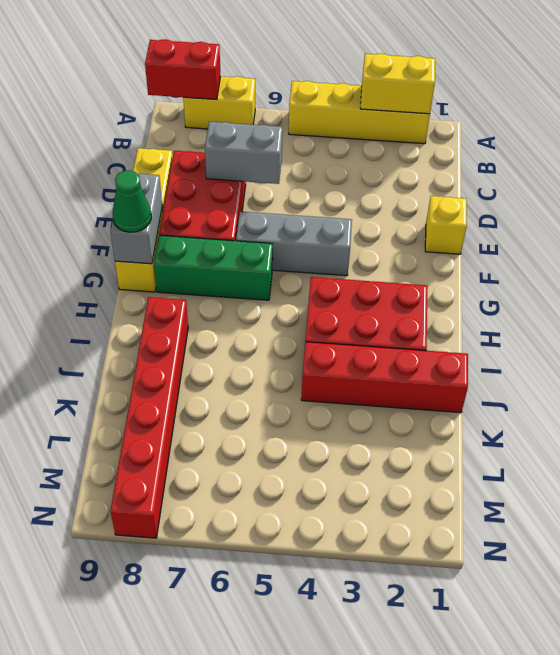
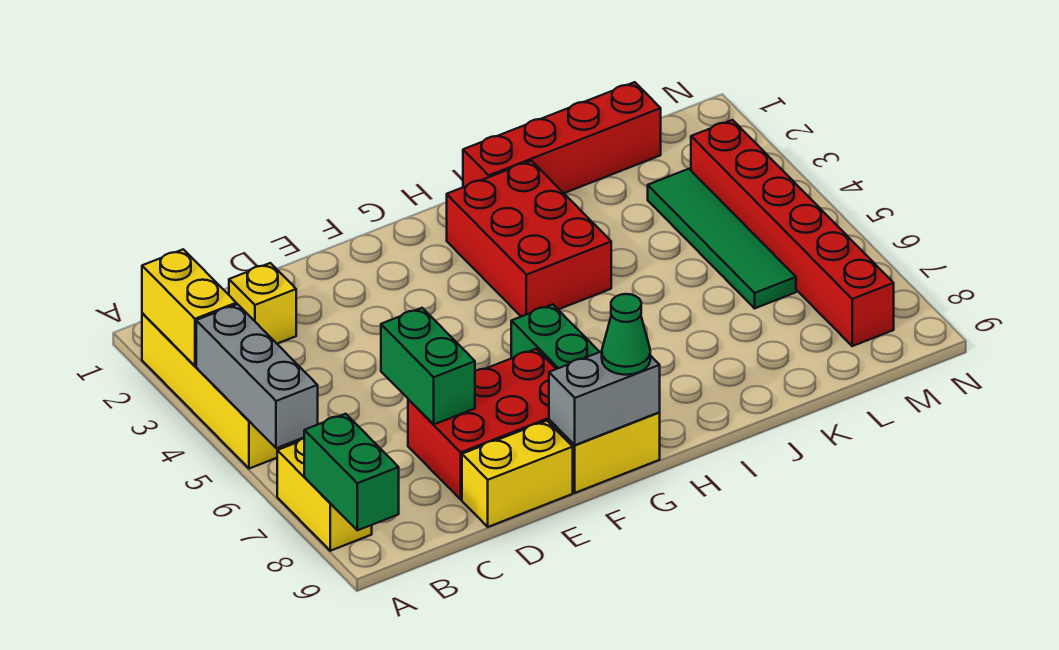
red brick A8:A9 level 2 -> green brick A8:A9 level 2
grey brick D6:D7 level 2 -> green brick D6:D7 level 2
yellow brick E1 level 1 -> yellow brick C2 level 1
grey brick F4:F6 level 1 -> grey brick A4:A6 level 2
red brick I8:N8 level 1 -> red brick M3:M8 level 1
red brick J1:J4 level 1 -> red brick I1:L1 level 1
none -> green tile L3:L6 level 1

